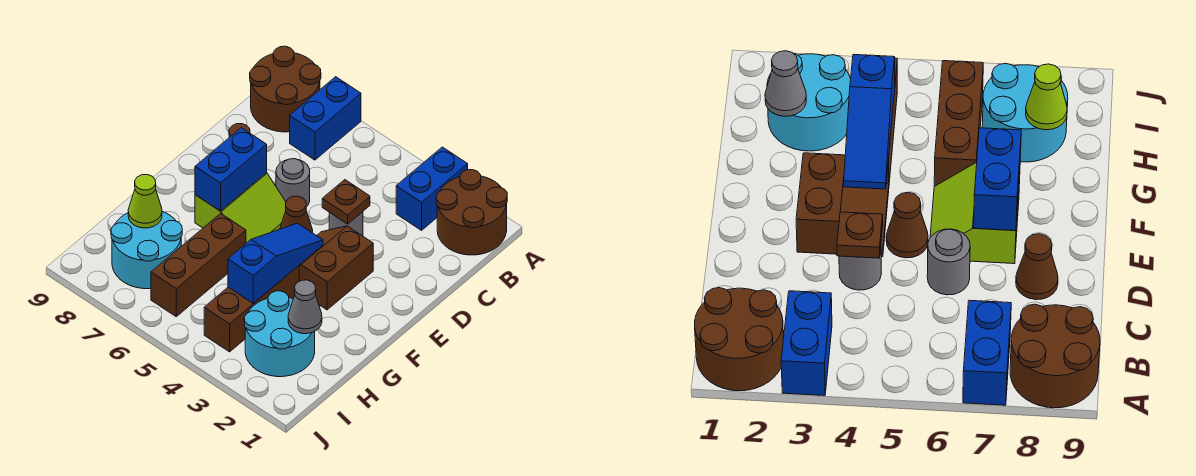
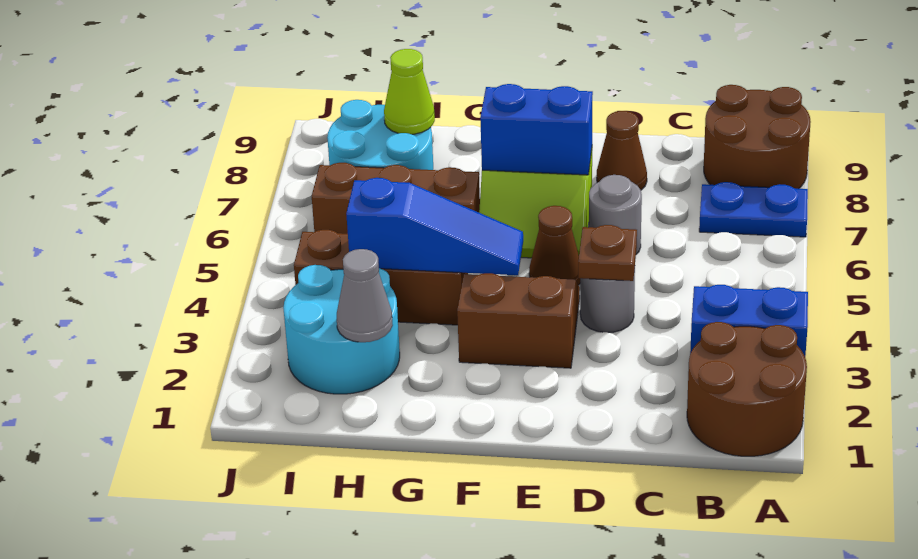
blue brick A7:B7 level 1 -> blue plate A7:B7 level 1

